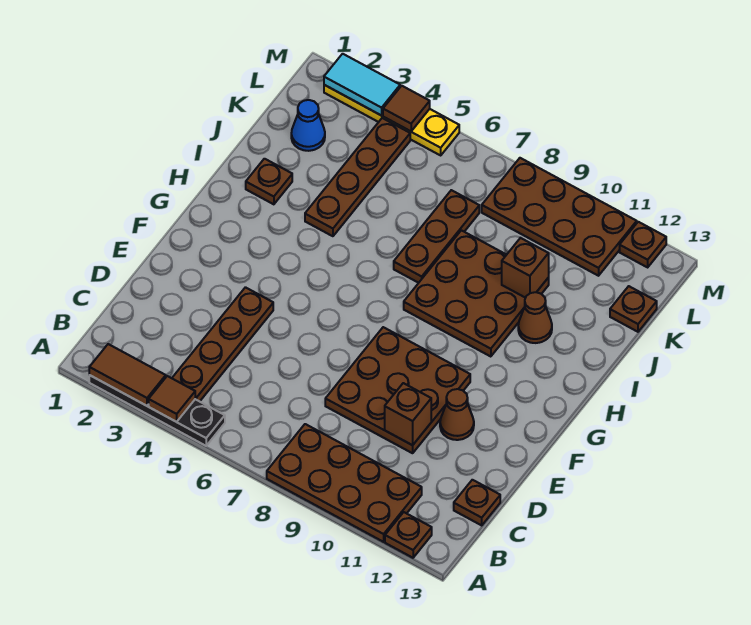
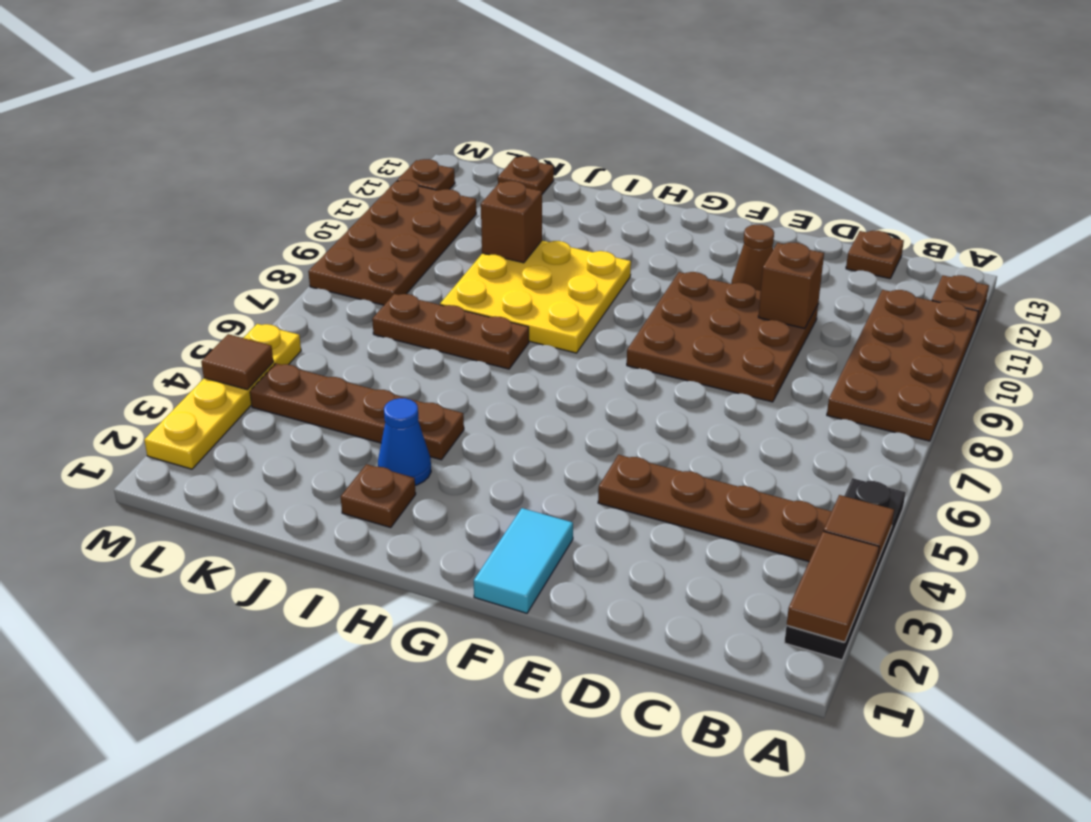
brown plate H8:J10 level 1 -> yellow plate H8:J10 level 1
brown cone I11 level 1 -> none
blue cone K2 level 1 -> blue cone I3 level 1
cyan tile M2:M3 level 2 -> cyan tile F1:F2 level 1

